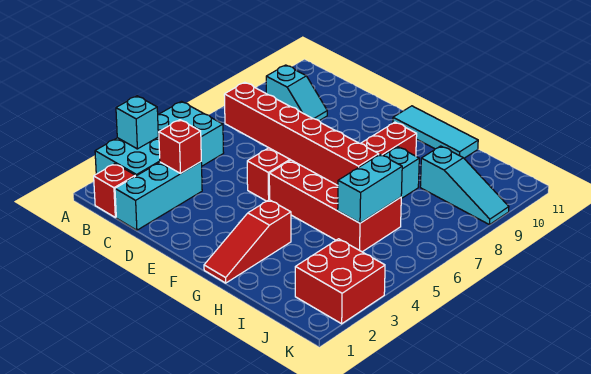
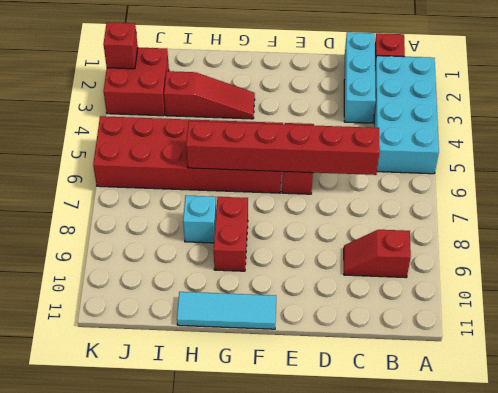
cyan brick A3 level 2 -> none
cyan slope B9:C9 level 1 top B -> red slope B9:C9 level 1 top B
red brick C3 level 2 -> red brick K2 level 2
red brick F5:I6 level 1 -> red brick F5:K6 level 1
red slope G1:G3 level 1 top 3 -> red slope G3:I3 level 1 top I
cyan brick I5:I6 level 2 -> none
cyan slope I9:K9 level 1 top I -> none

